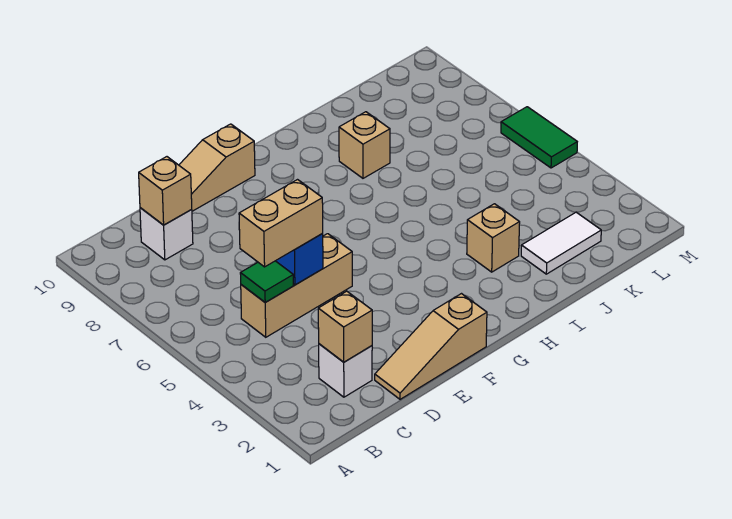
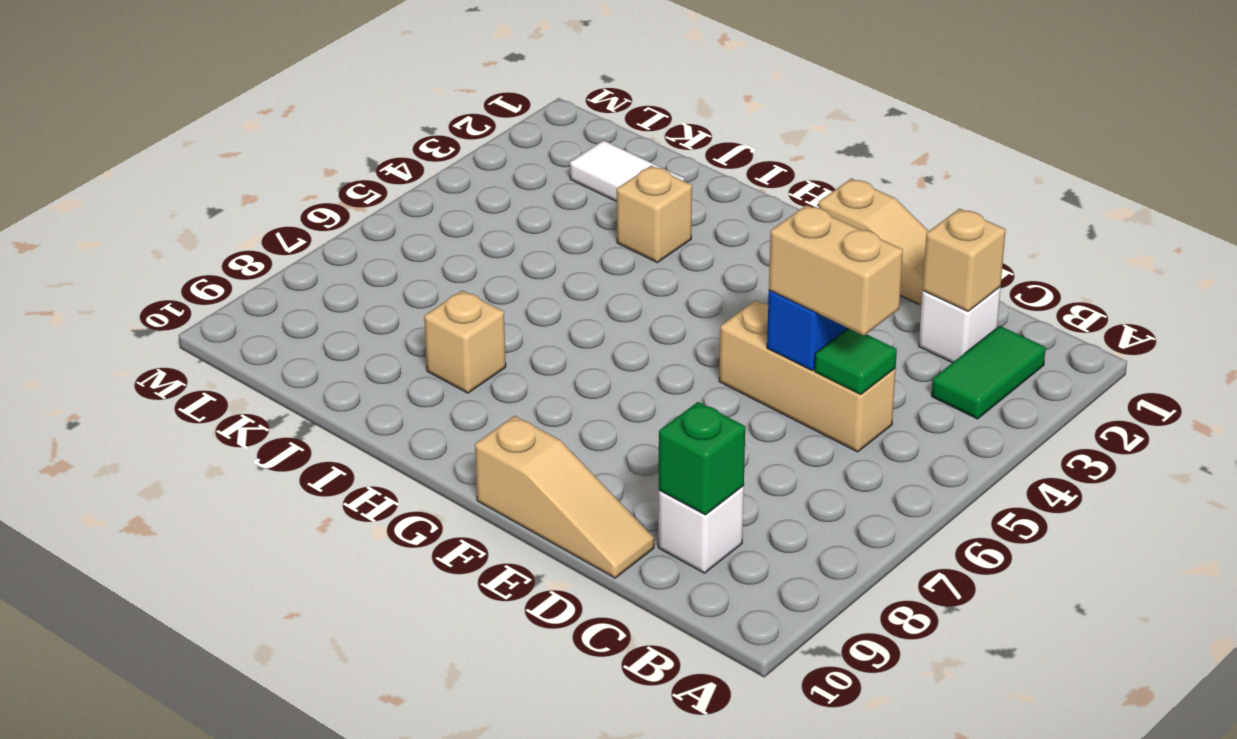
tan brick C9 level 2 -> green brick C9 level 2
green tile M5:M6 level 1 -> green tile B2:B3 level 1

